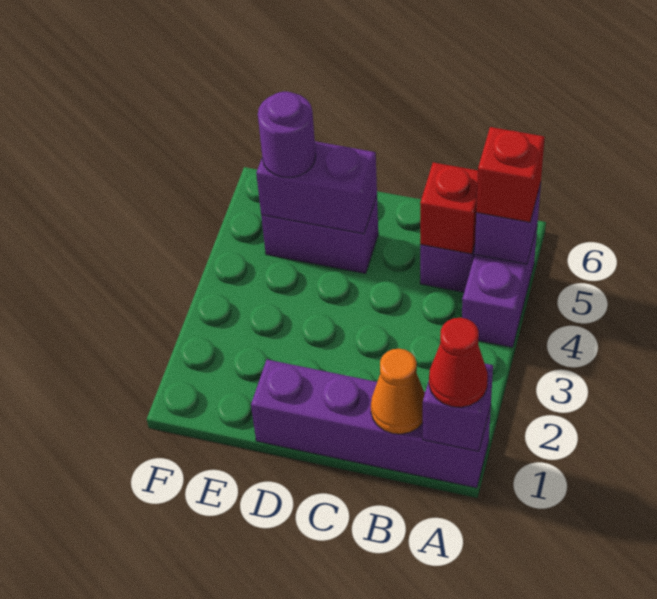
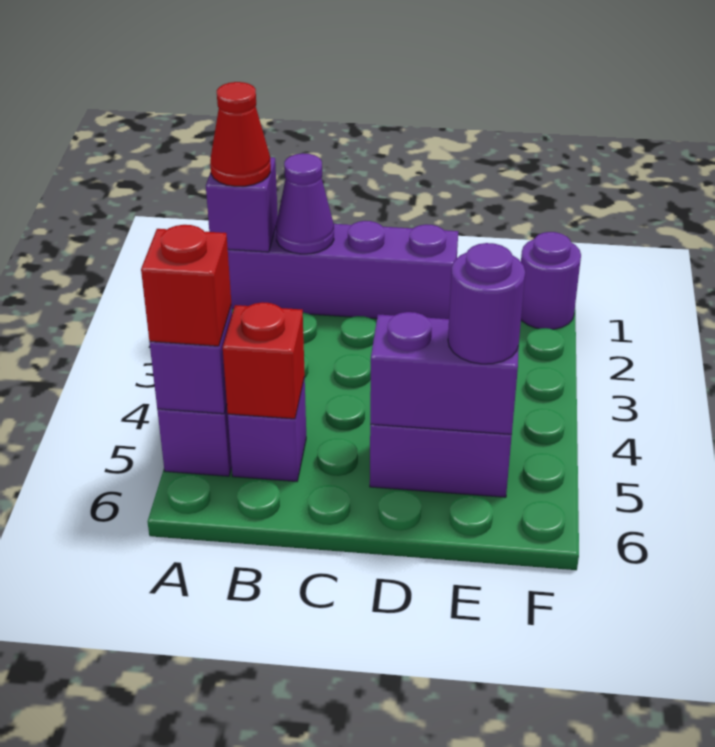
orange cone B1 level 2 -> purple cone B1 level 2
none -> purple round brick F1 level 1

